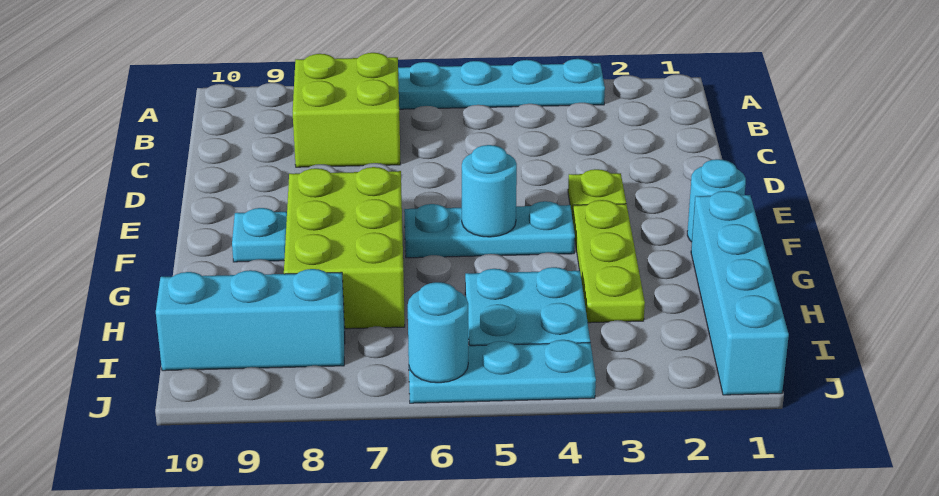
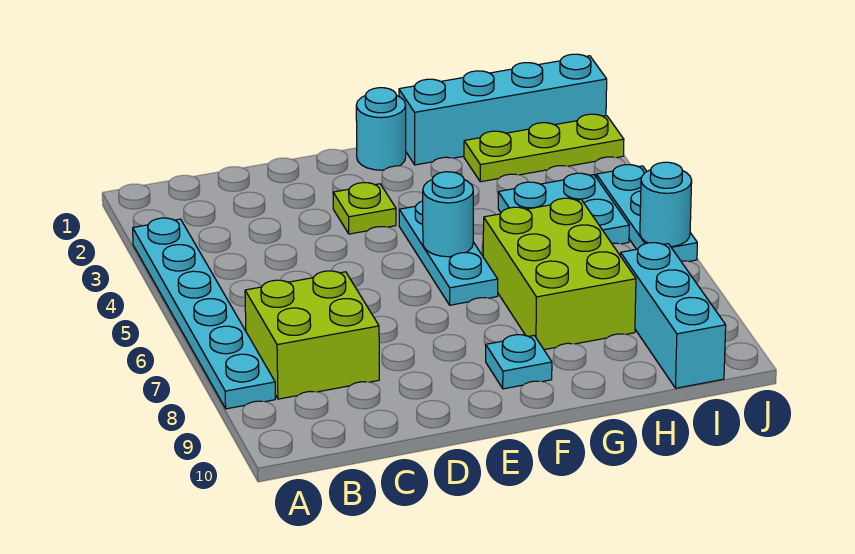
lime plate F3:H3 level 1 -> lime plate H2:J2 level 1
lime brick F7:H8 level 1 -> lime brick G6:H8 level 1

